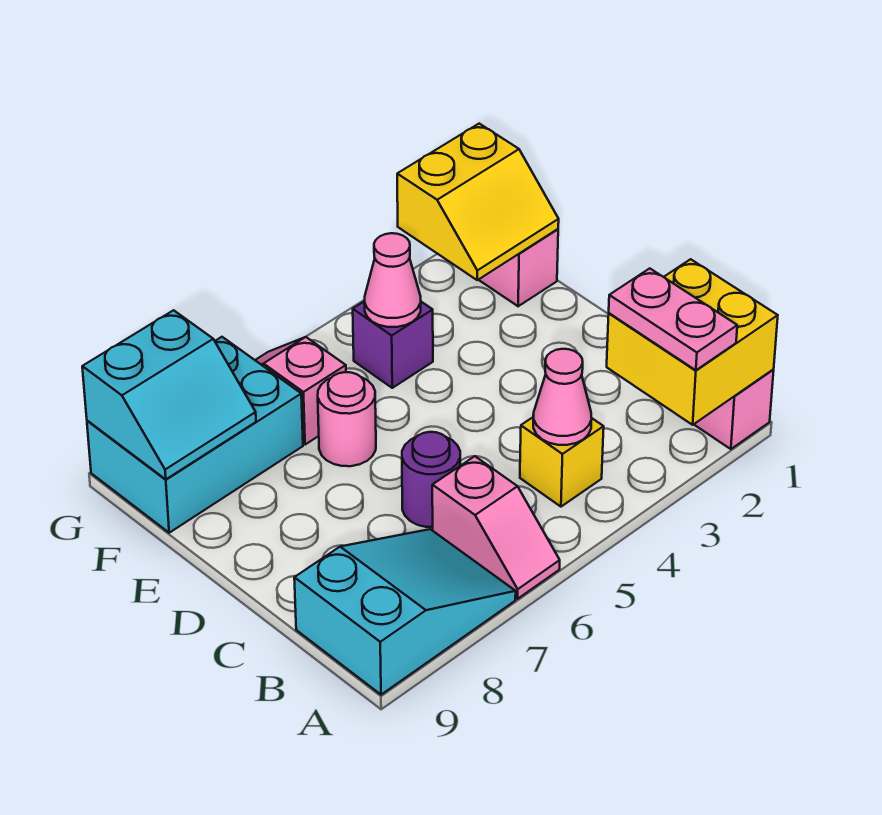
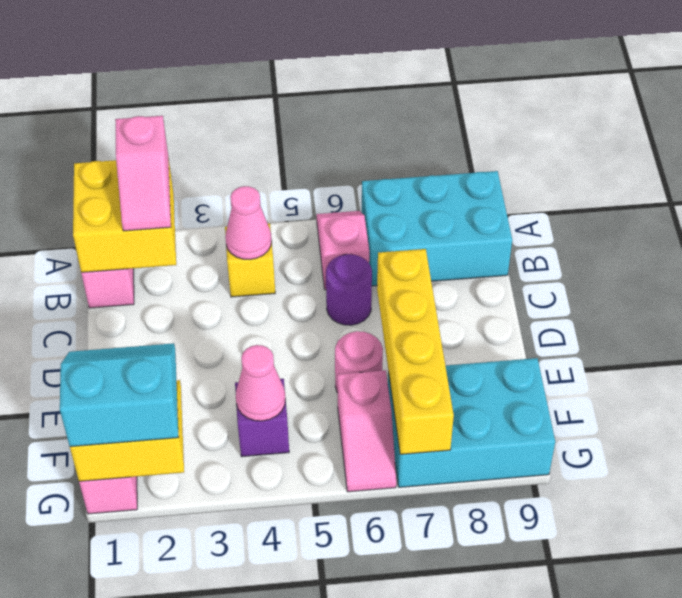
pink plate A2:B2 level 3 -> pink slope A2:B2 level 3 top A
cyan slope A7:B9 level 1 top 9 -> cyan brick A7:B9 level 1
none -> yellow brick D7:G7 level 2
cyan slope F8:G9 level 2 top G -> cyan slope F1:G2 level 3 top G

